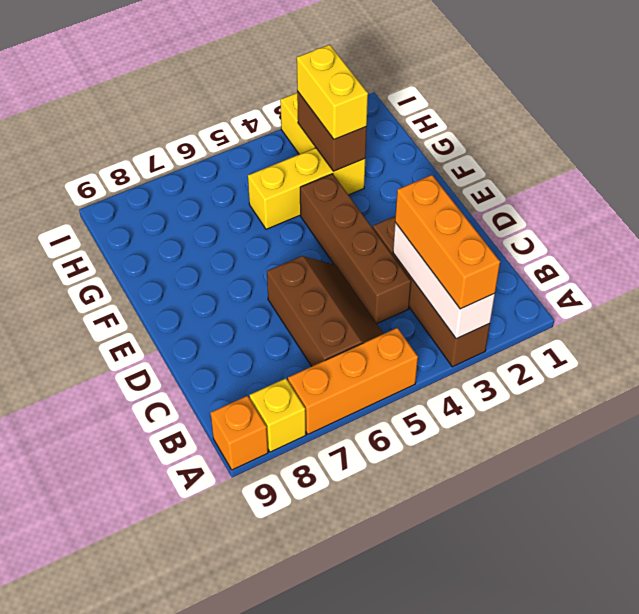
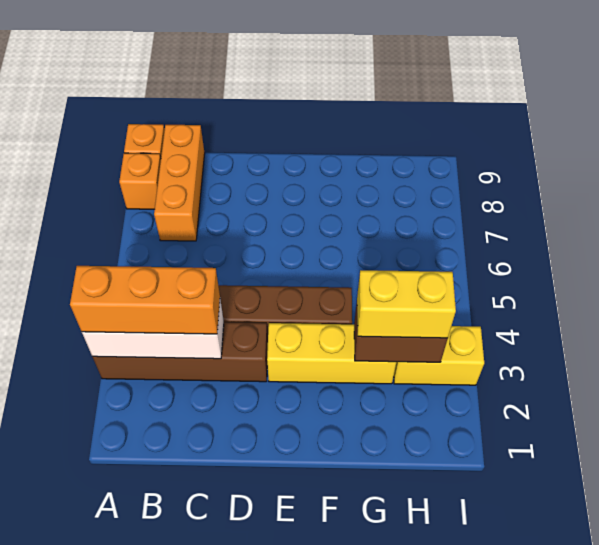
orange brick A5:A7 level 1 -> orange brick B7:B9 level 1
yellow brick A8 level 1 -> orange brick A8 level 1
brown slope B5:D6 level 1 top 6 -> none
yellow brick G3:G5 level 1 -> yellow brick E3:G3 level 1

